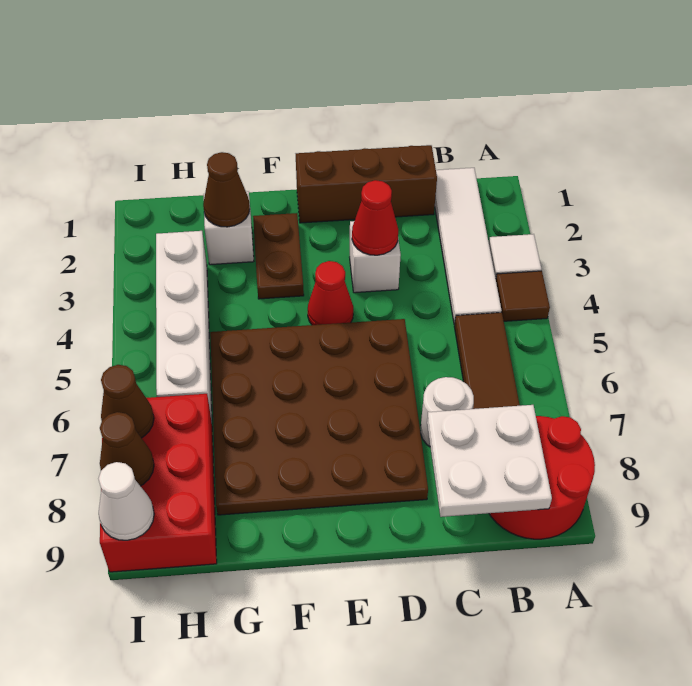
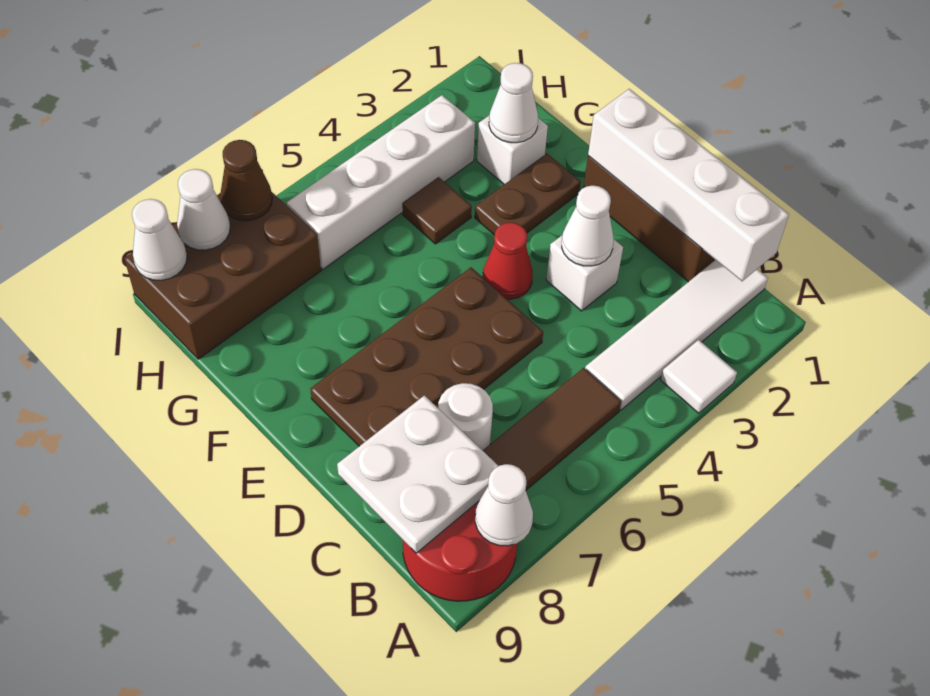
brown tile A4 level 1 -> brown tile G4 level 1
none -> white cone A8 level 2
none -> white brick B1:E1 level 2
red cone D3 level 2 -> white cone D3 level 2
brown plate D5:G8 level 1 -> brown plate D5:E8 level 1
brown cone G2 level 2 -> white cone G2 level 2
red brick H7:I9 level 1 -> brown brick H7:I9 level 1
brown cone I8 level 2 -> white cone I8 level 2

